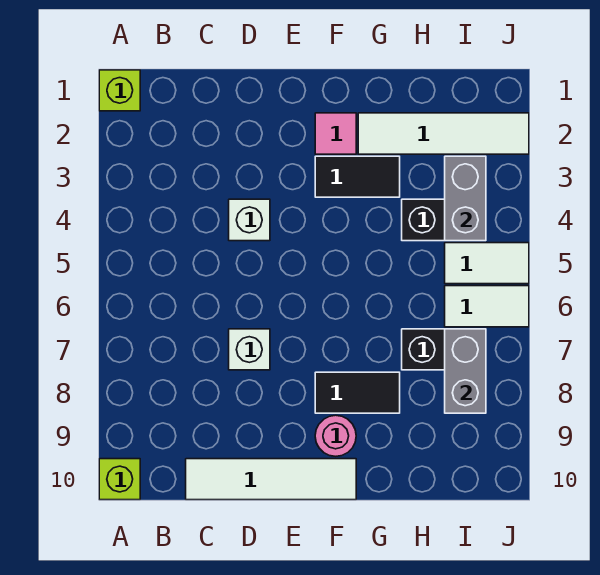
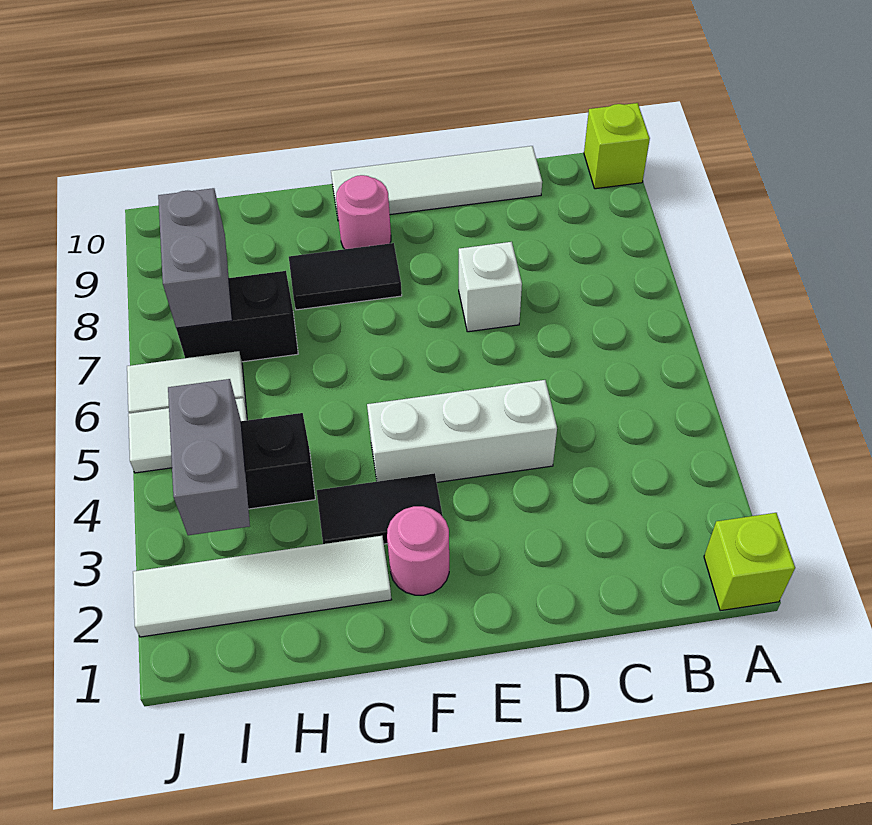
white brick D4 level 1 -> white brick D4:F4 level 1
pink tile F2 level 1 -> pink round brick F2 level 1

